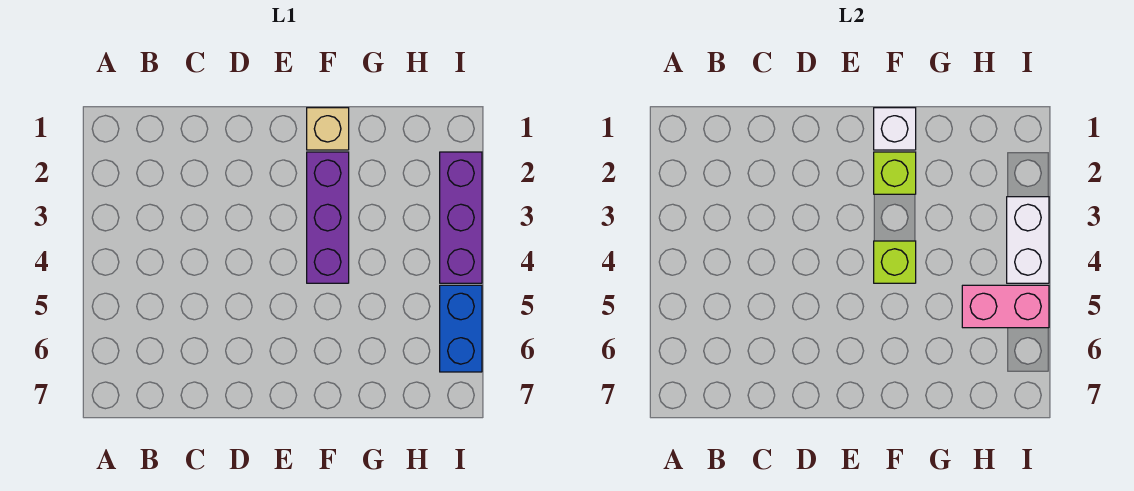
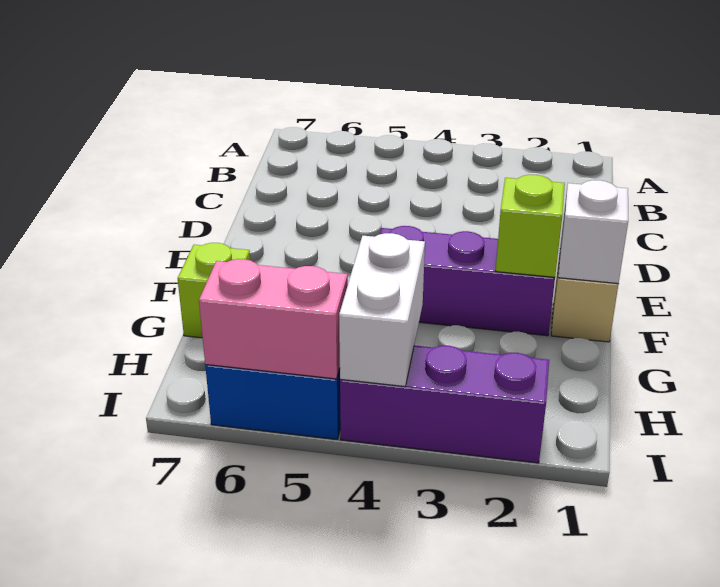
lime brick F4 level 2 -> lime brick G7 level 1
pink brick H5:I5 level 2 -> pink brick I5:I6 level 2
white brick I3:I4 level 2 -> white brick H4:I4 level 2

